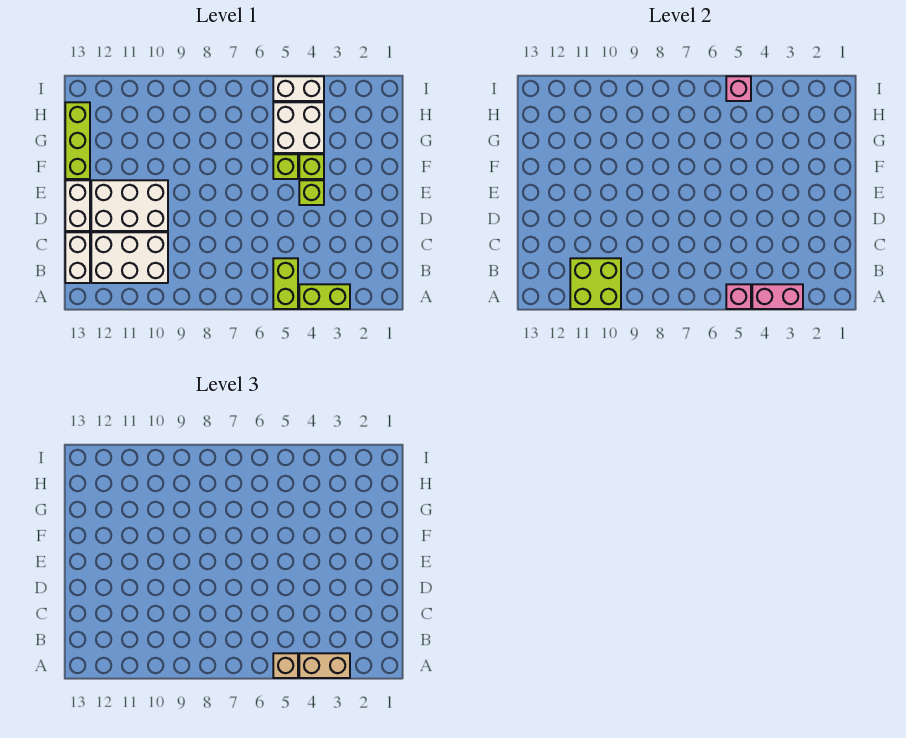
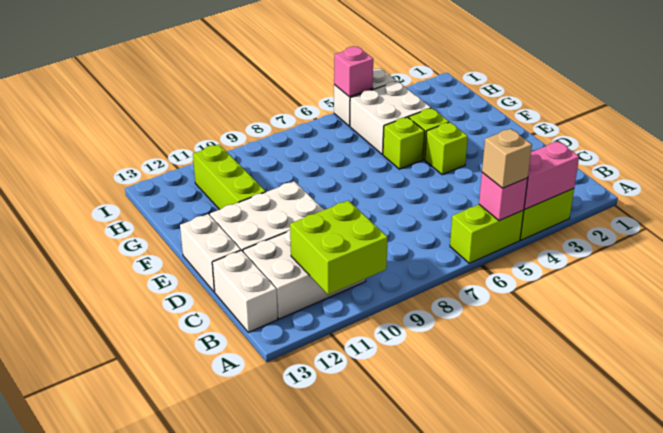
tan brick A3:A4 level 3 -> none
lime brick A5:B5 level 1 -> lime brick A5:A6 level 1
lime brick F13:H13 level 1 -> lime brick F11:H11 level 1

